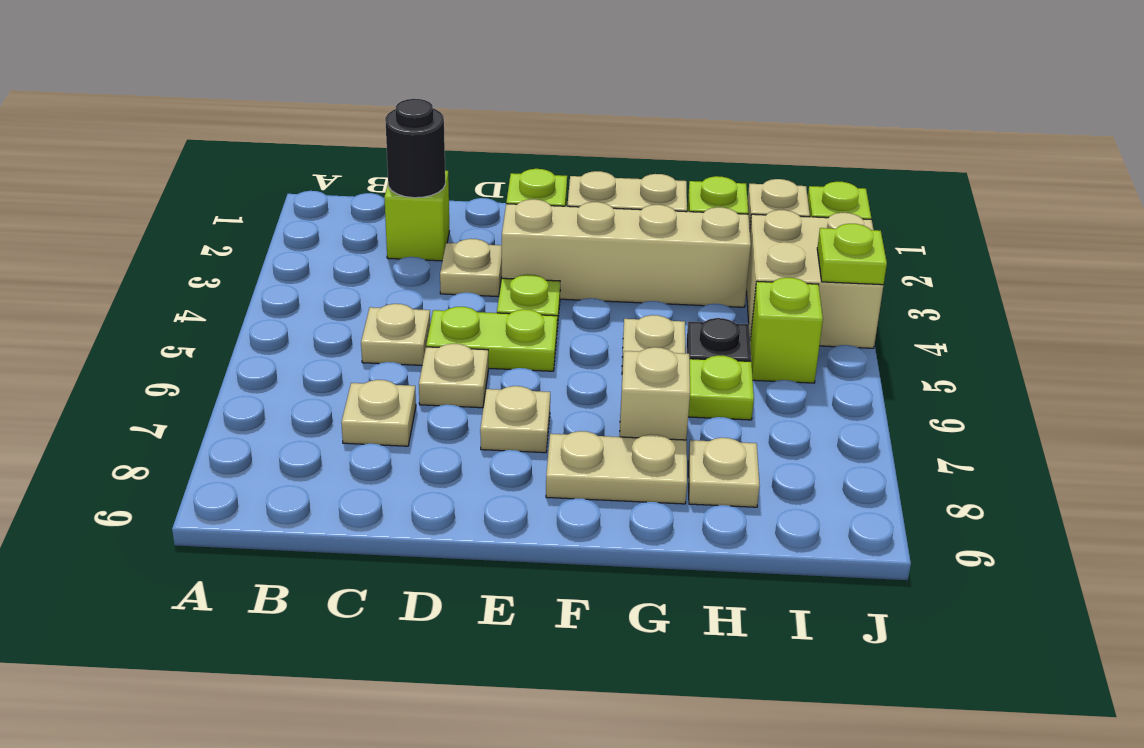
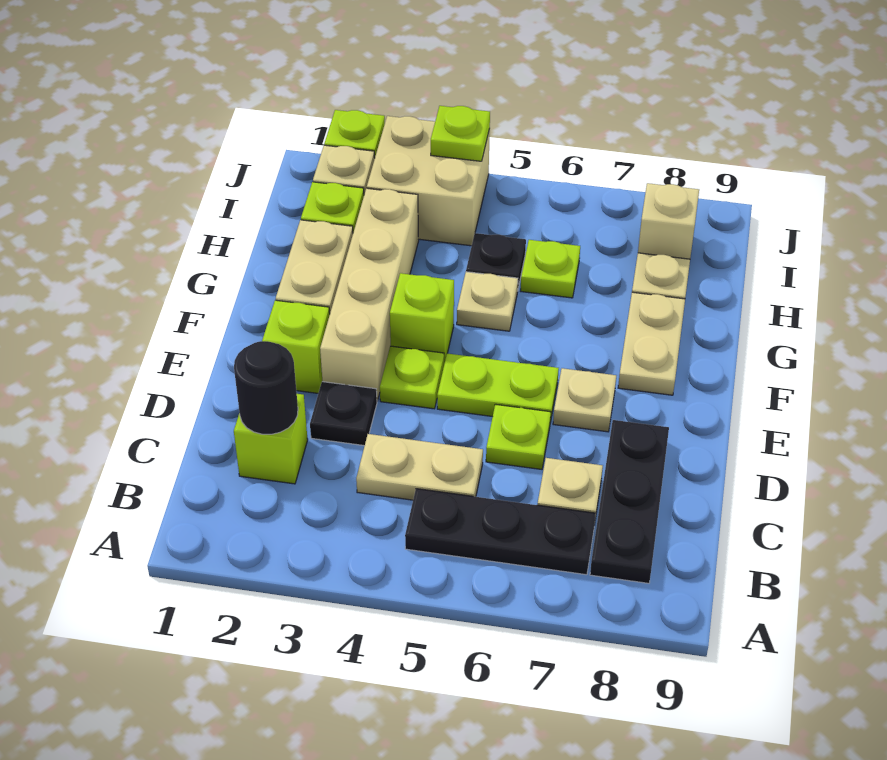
none -> black plate B5:B7 level 1
none -> black plate B8:D8 level 1
tan plate C5 level 1 -> tan plate C4:C5 level 1
tan plate D3 level 1 -> black plate D3 level 1
lime plate D5:E5 level 1 -> lime plate E5:E6 level 1
tan plate D6 level 1 -> lime plate D6 level 1
tan brick G7 level 1 -> tan brick I8 level 1
lime brick I5 level 1 -> lime brick F4 level 1

